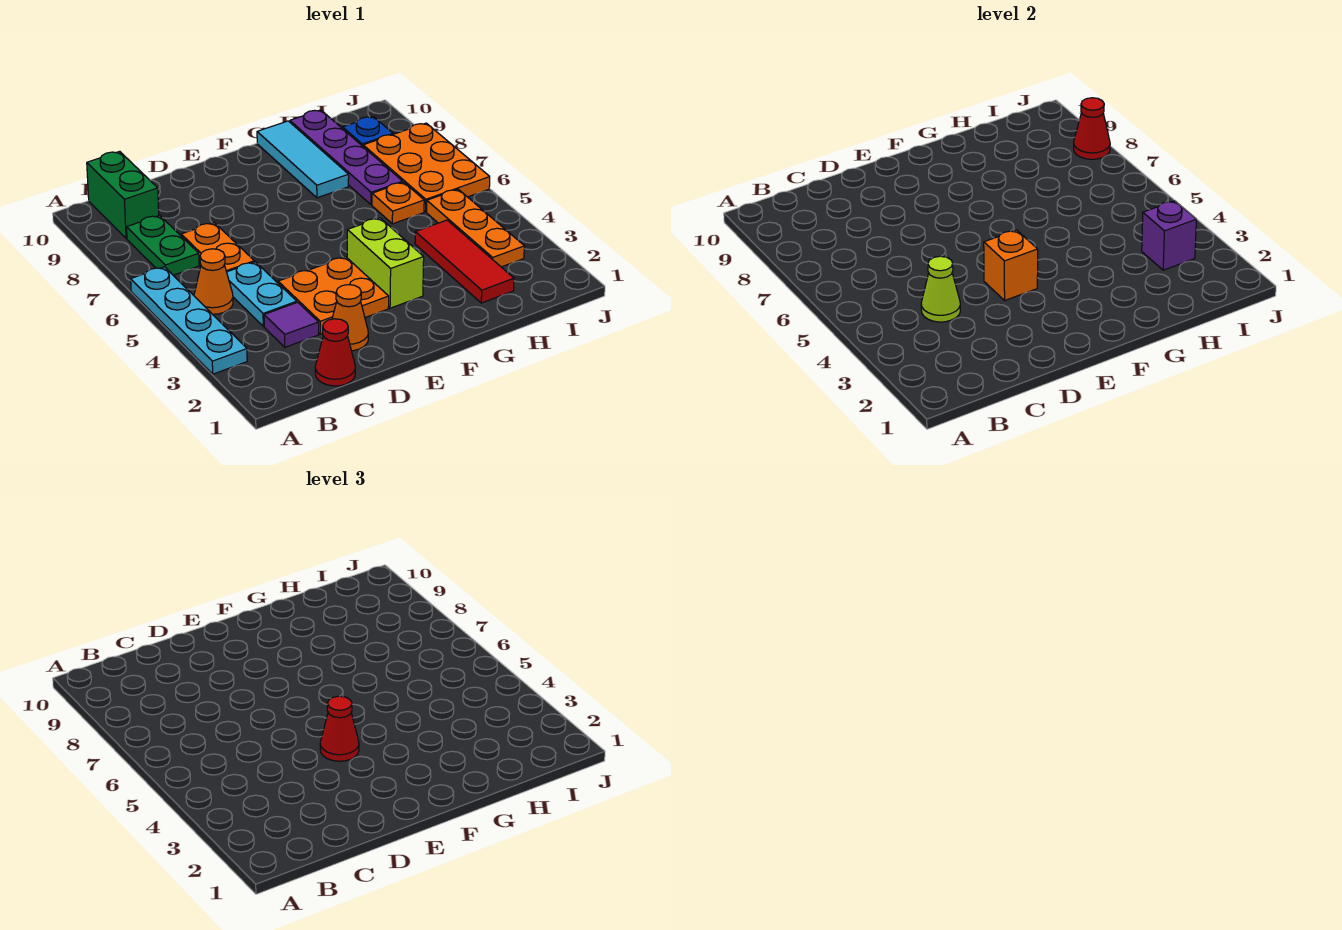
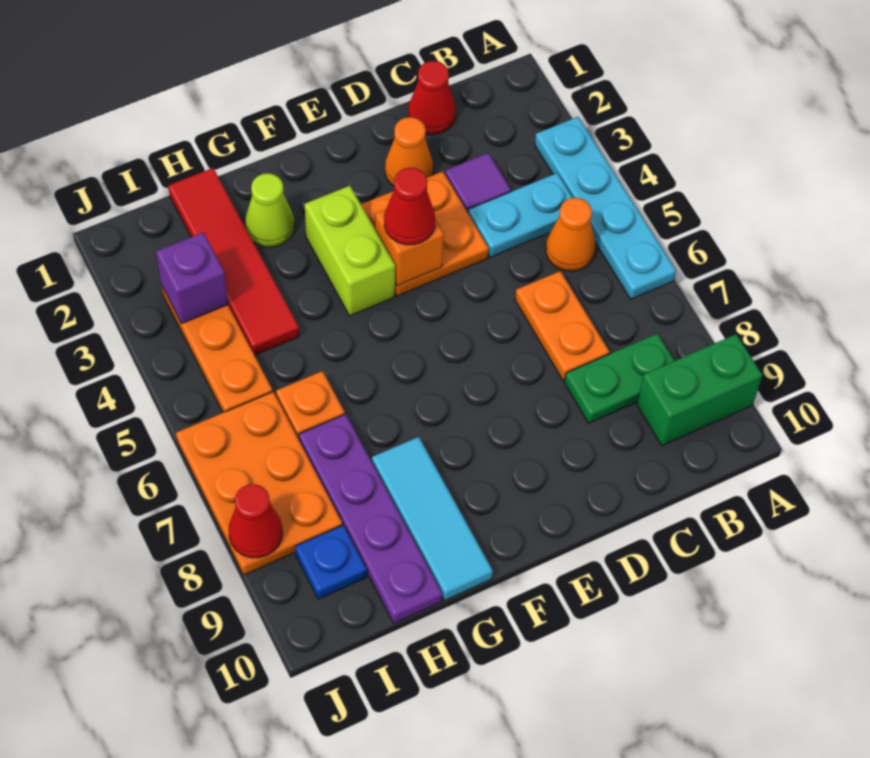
green plate B7:B8 level 1 -> green plate B8:C8 level 1
green brick B9:B10 level 1 -> green brick A9:B9 level 1
cyan plate C4:C5 level 1 -> cyan plate B4:C4 level 1
lime cone C4 level 2 -> lime cone G2 level 1
red tile H2:H4 level 1 -> red tile H1:H4 level 1

